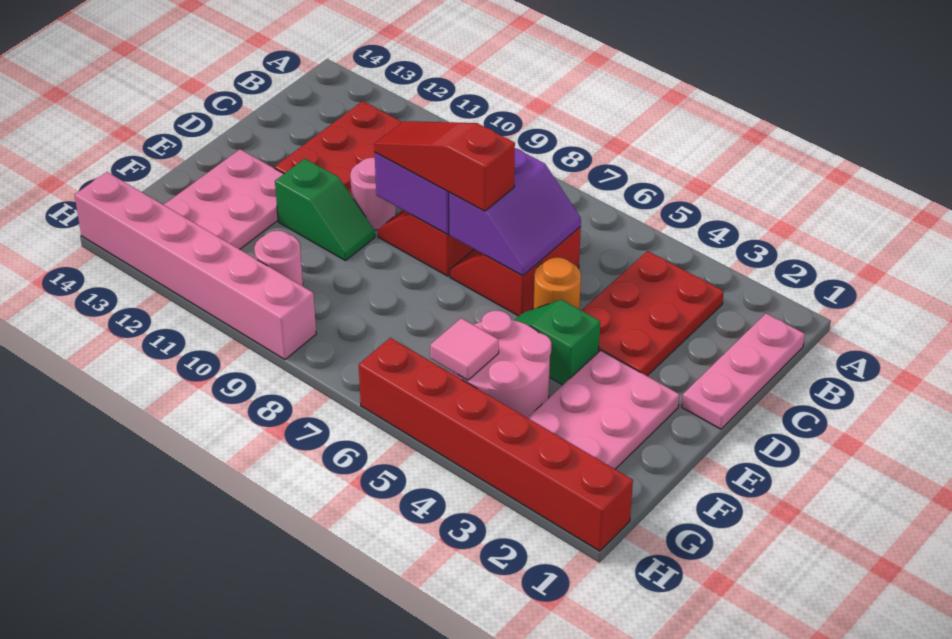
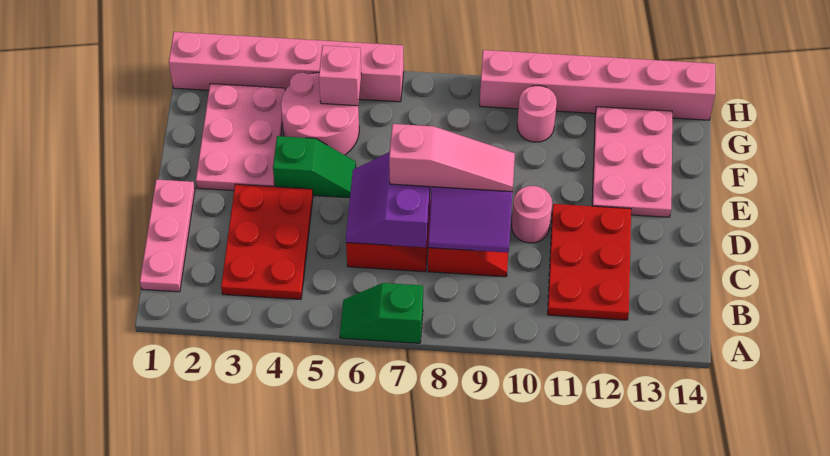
orange round brick D5 level 1 -> none
red slope D7:D9 level 3 top 7 -> pink slope D7:D9 level 3 top 7
green slope E10:E11 level 1 top 11 -> green slope A6:A7 level 1 top 7
pink tile G5 level 2 -> pink brick G5 level 2
red brick H1:H6 level 1 -> pink brick H1:H6 level 1

